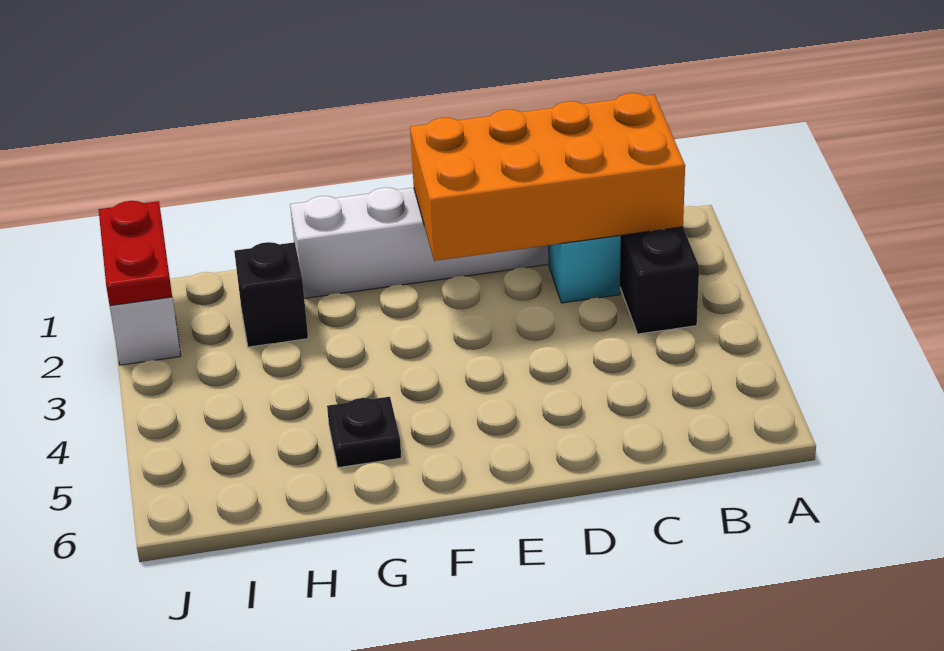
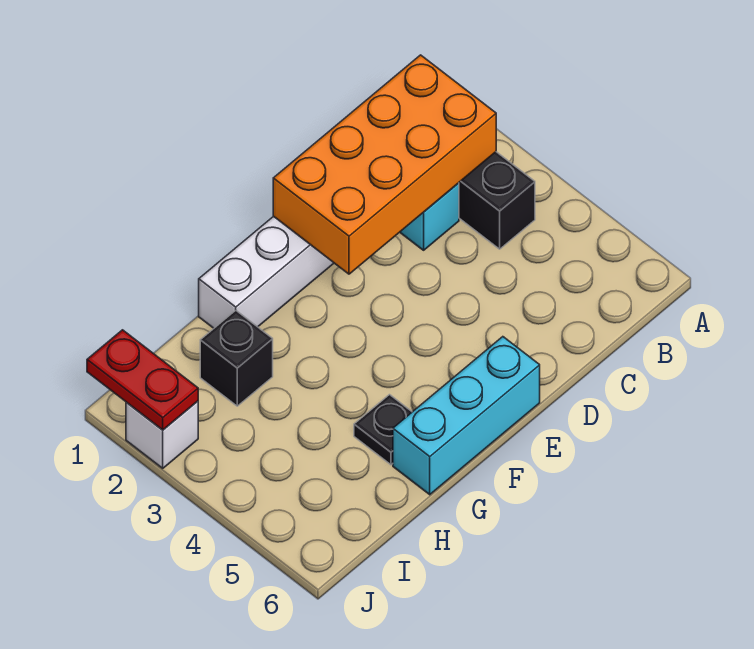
none -> cyan brick E6:G6 level 1

